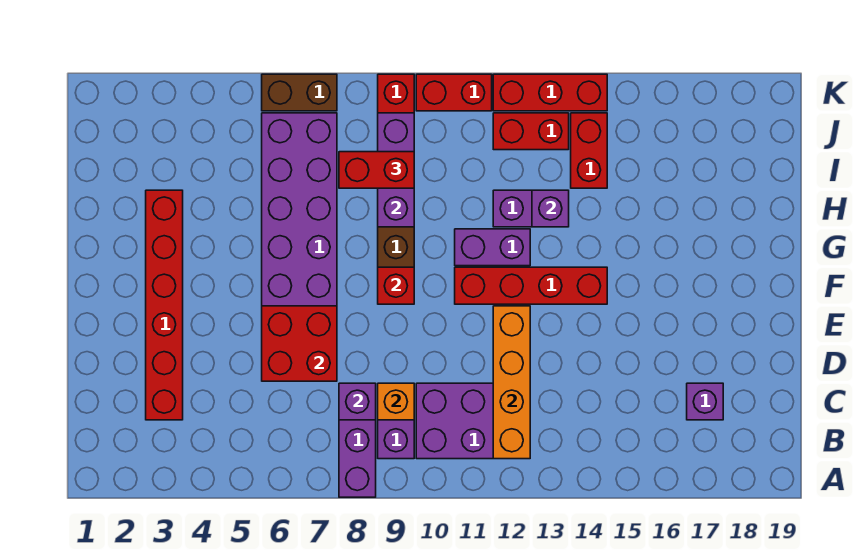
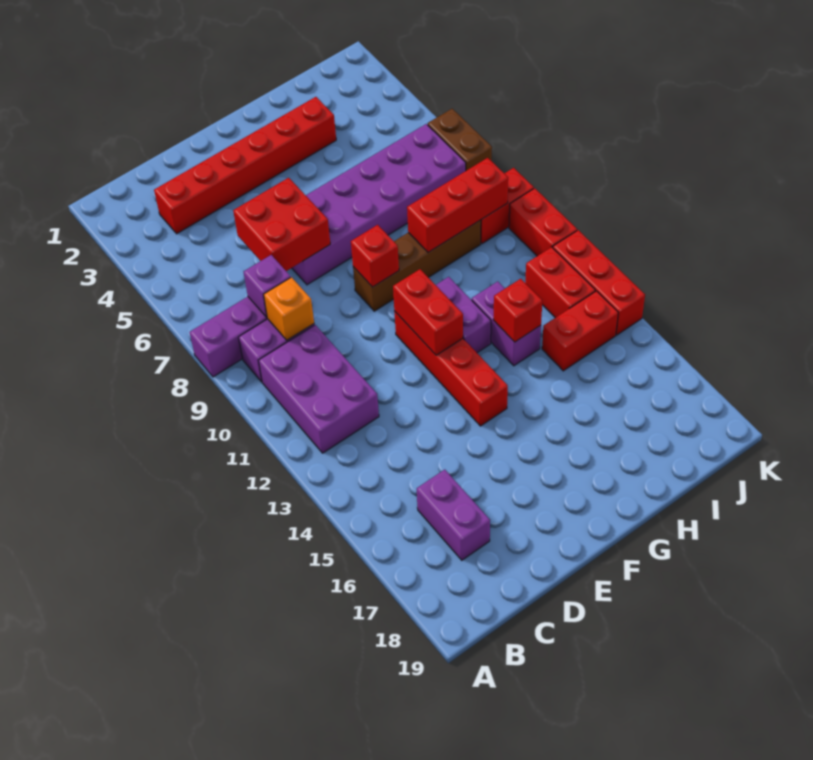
orange brick B12:E12 level 2 -> none
purple brick C17 level 1 -> purple brick C16:C17 level 1
purple brick H9:J9 level 2 -> red brick H9:J9 level 2
purple brick H13 level 2 -> red brick H13 level 2
red brick I8:I9 level 3 -> red brick F11:F12 level 2

